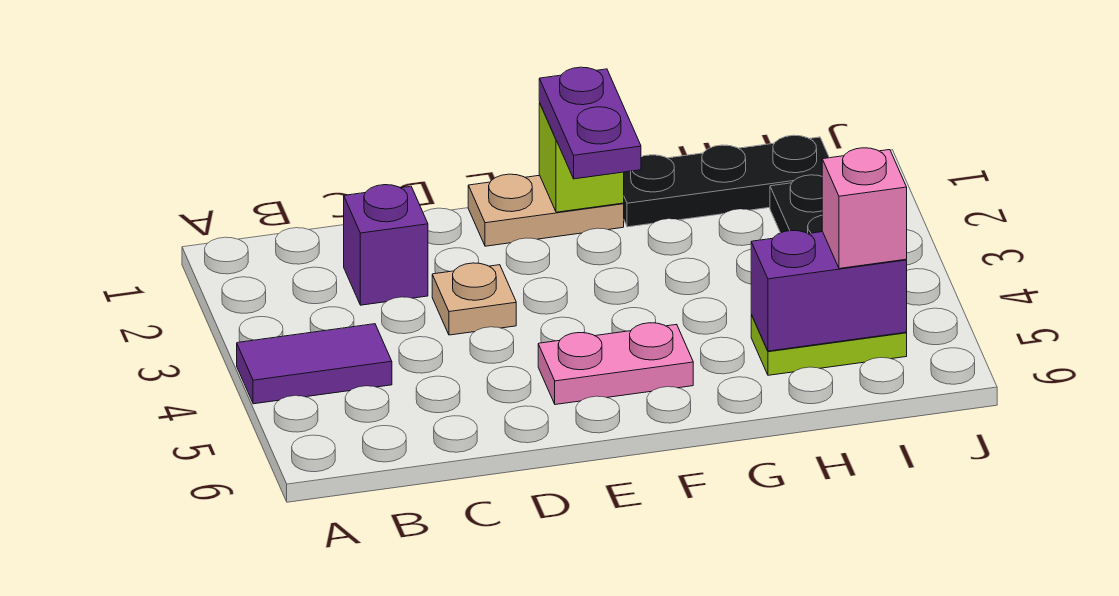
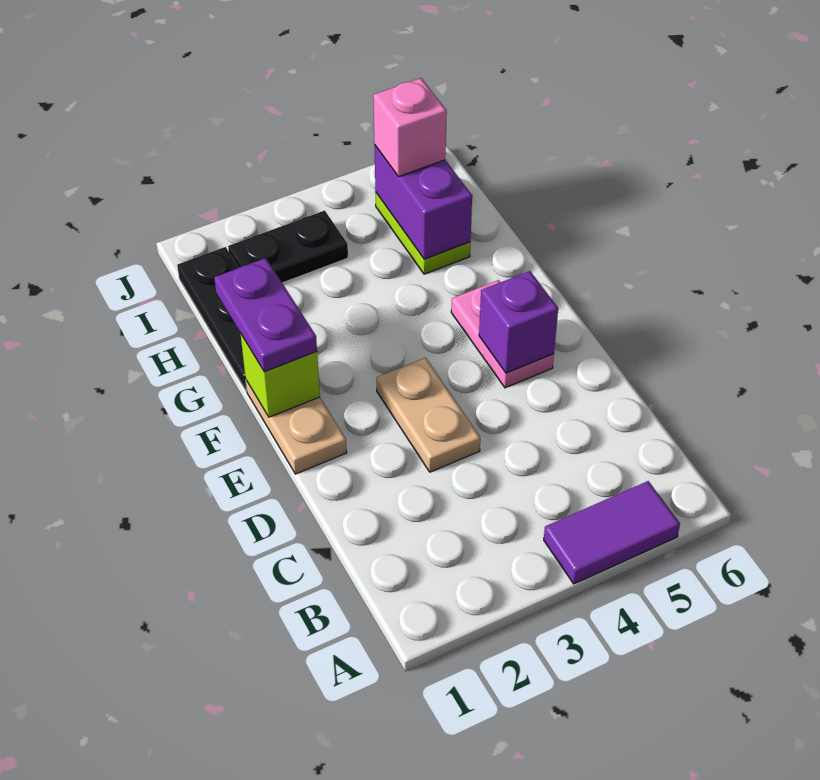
purple tile A4:B4 level 1 -> purple tile A4:A5 level 1
purple brick C2 level 1 -> purple brick E5 level 2
tan plate D3 level 1 -> tan plate D3:E3 level 1
purple plate F1:F2 level 3 -> purple plate F1:G1 level 3

